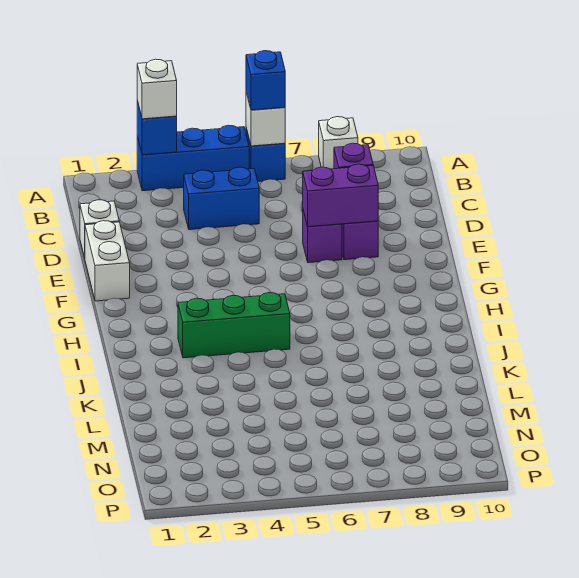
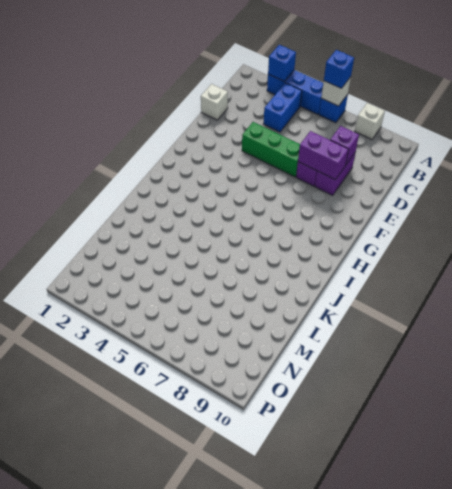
white brick A3 level 3 -> none
blue brick C4:C5 level 1 -> blue brick B4:C4 level 1
white brick E1:F1 level 1 -> none
green brick I3:I5 level 1 -> green brick E4:E6 level 1

